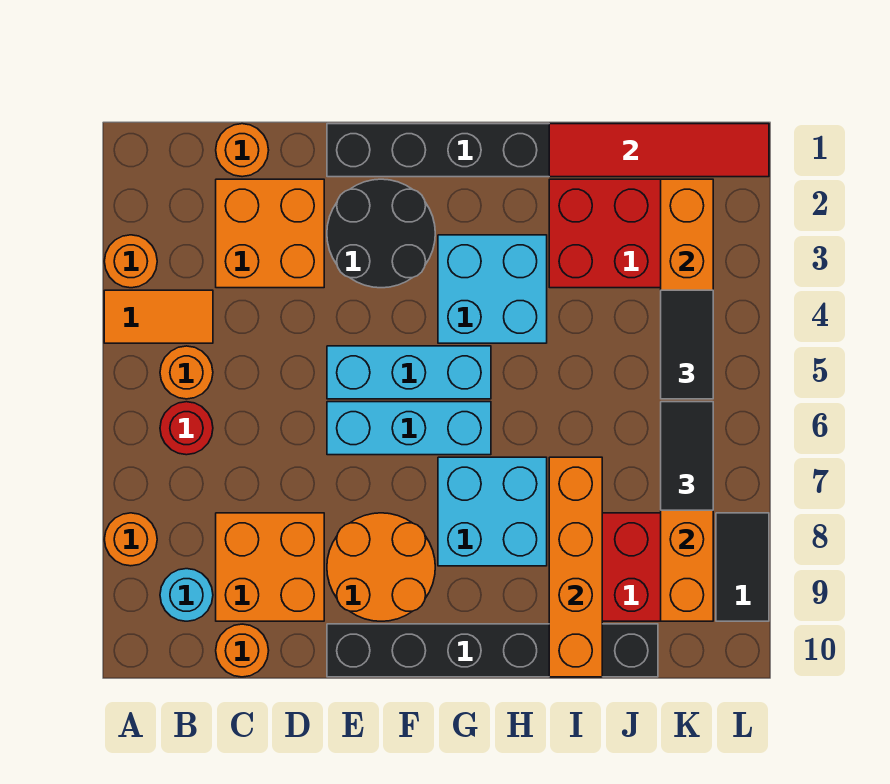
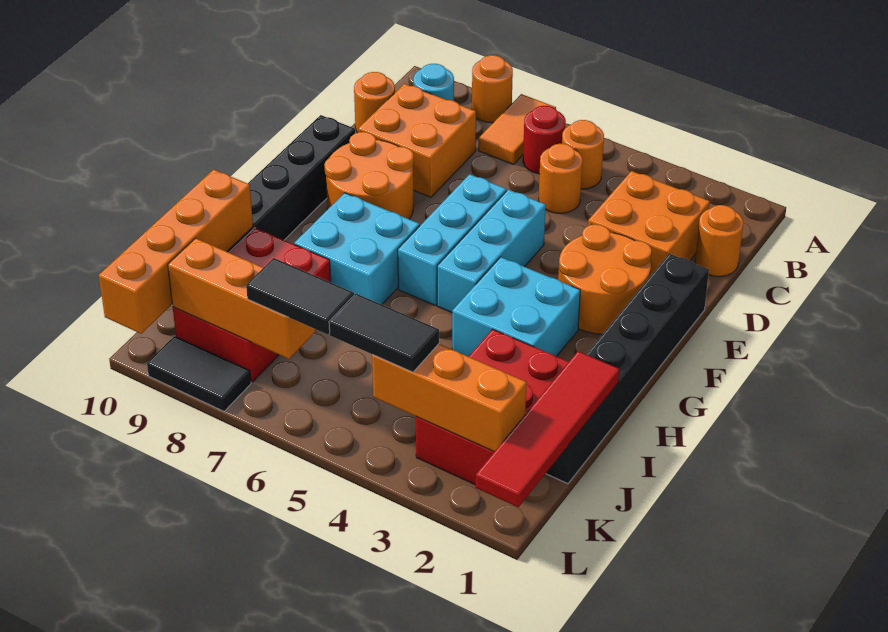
orange round brick A3 level 1 -> orange round brick C5 level 1
orange tile A4:B4 level 1 -> orange tile A7:B7 level 1
black round brick E2:F3 level 1 -> orange round brick E2:F3 level 1
orange brick I7:I10 level 2 -> orange brick I10:L10 level 2

